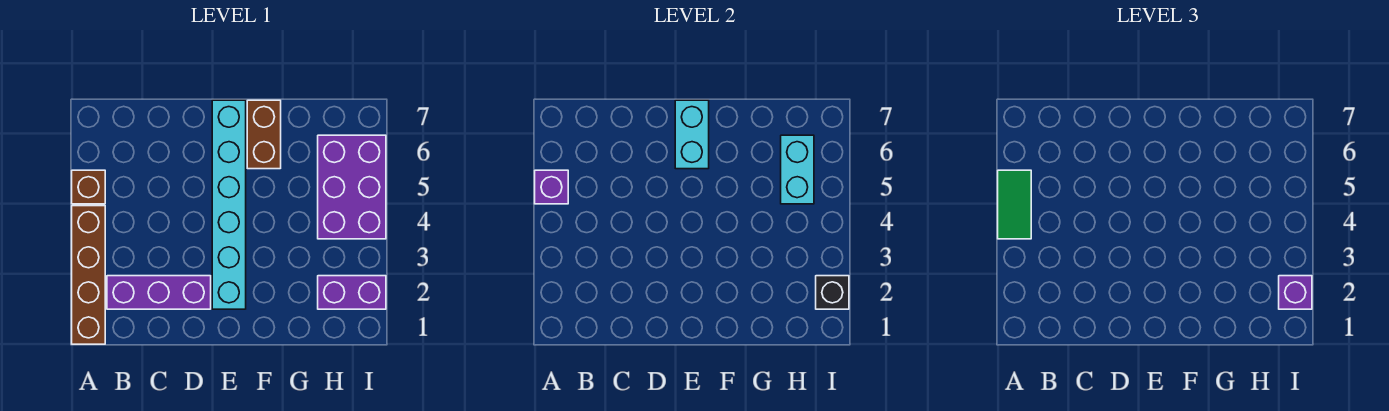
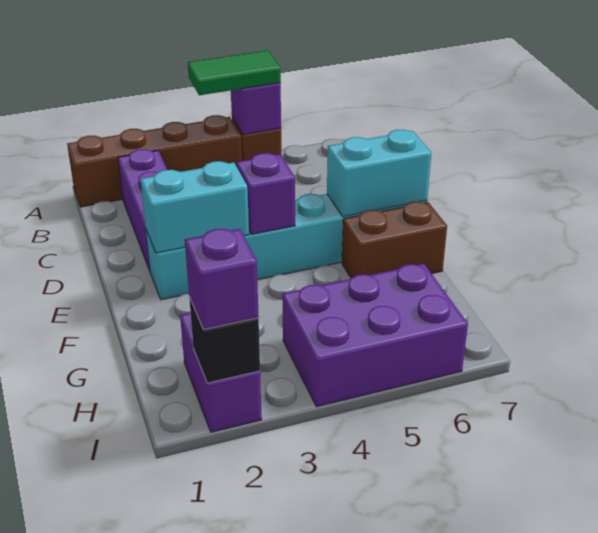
none -> purple brick E4 level 2
cyan brick H5:H6 level 2 -> cyan brick E2:E3 level 2

